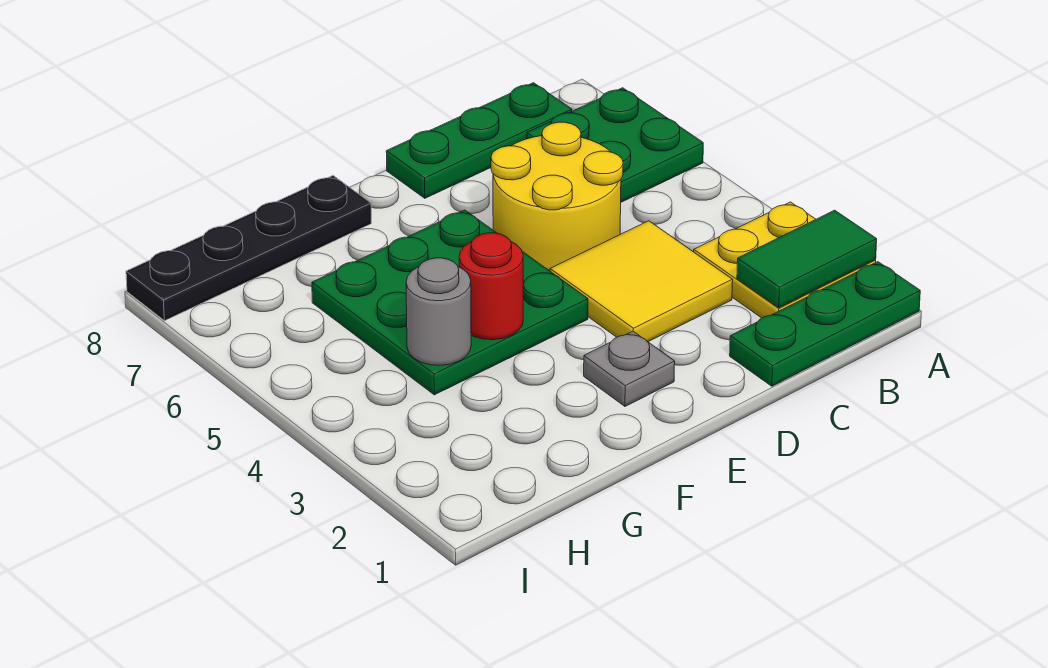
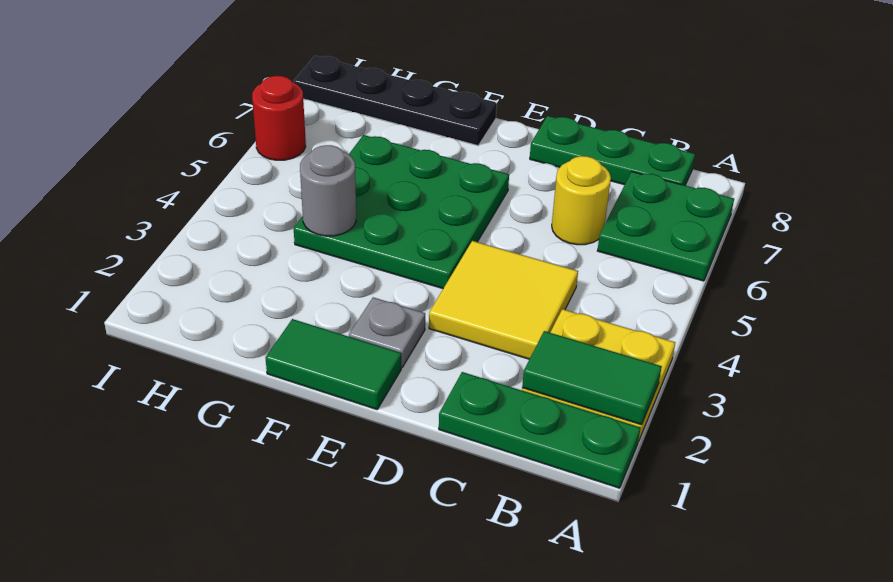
yellow round brick C5:D6 level 1 -> yellow round brick C6 level 1
none -> green tile E1:F1 level 1
red round brick F4 level 2 -> red round brick I6 level 1

